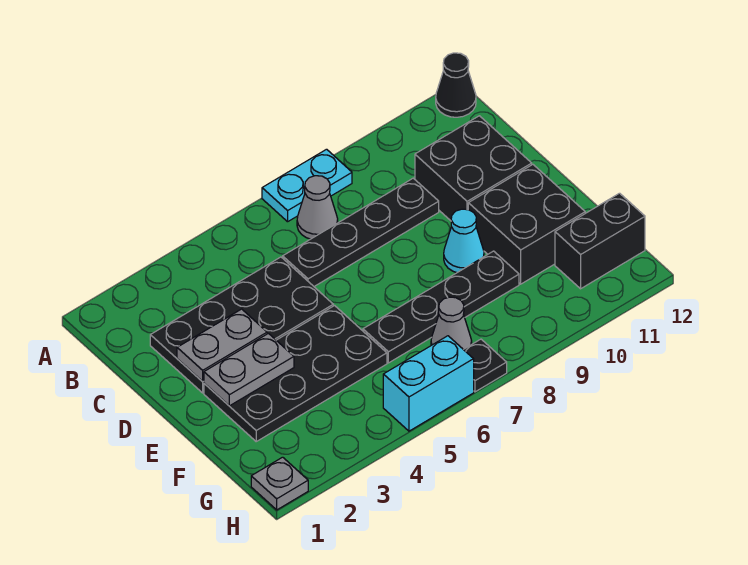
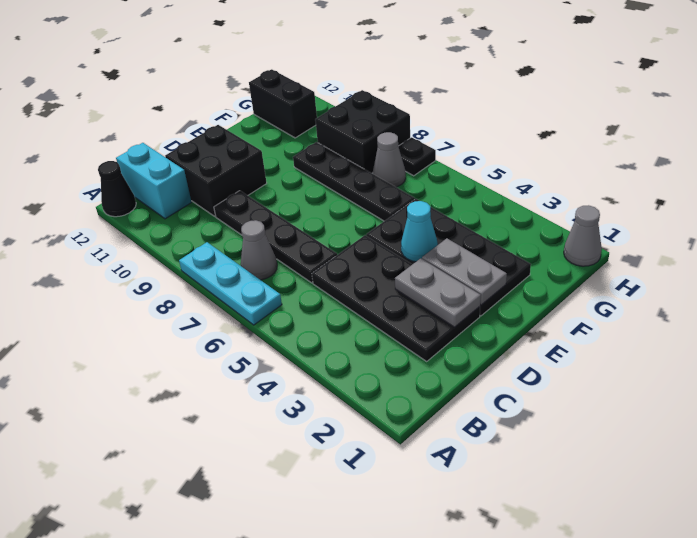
cyan plate A7:A8 level 1 -> cyan plate A6:A8 level 1
cyan cone E9 level 1 -> cyan cone E4 level 2
black brick E10:F11 level 1 -> black brick G8:H9 level 1
grey plate H1 level 1 -> grey cone H1 level 1
cyan brick H5:H6 level 1 -> cyan brick B11:B12 level 1

